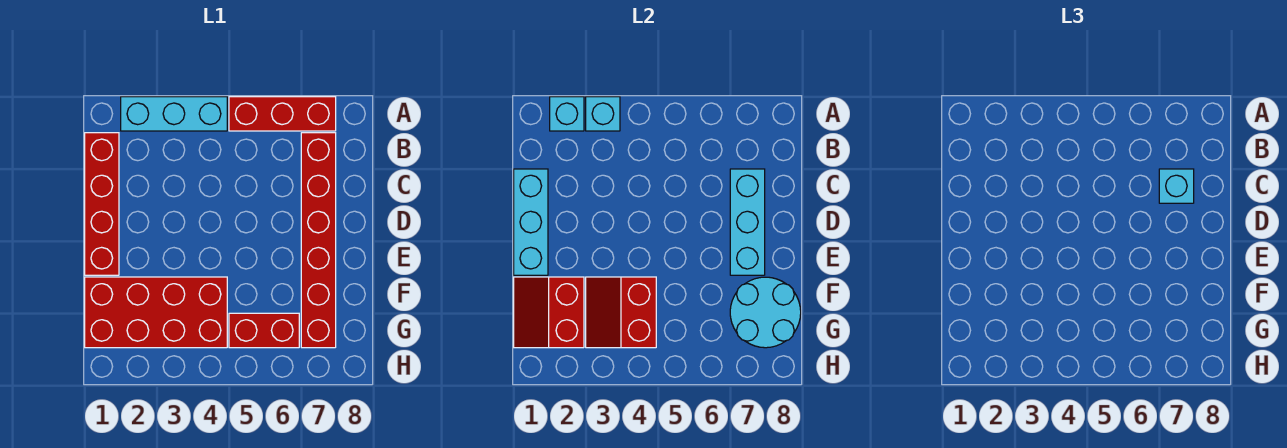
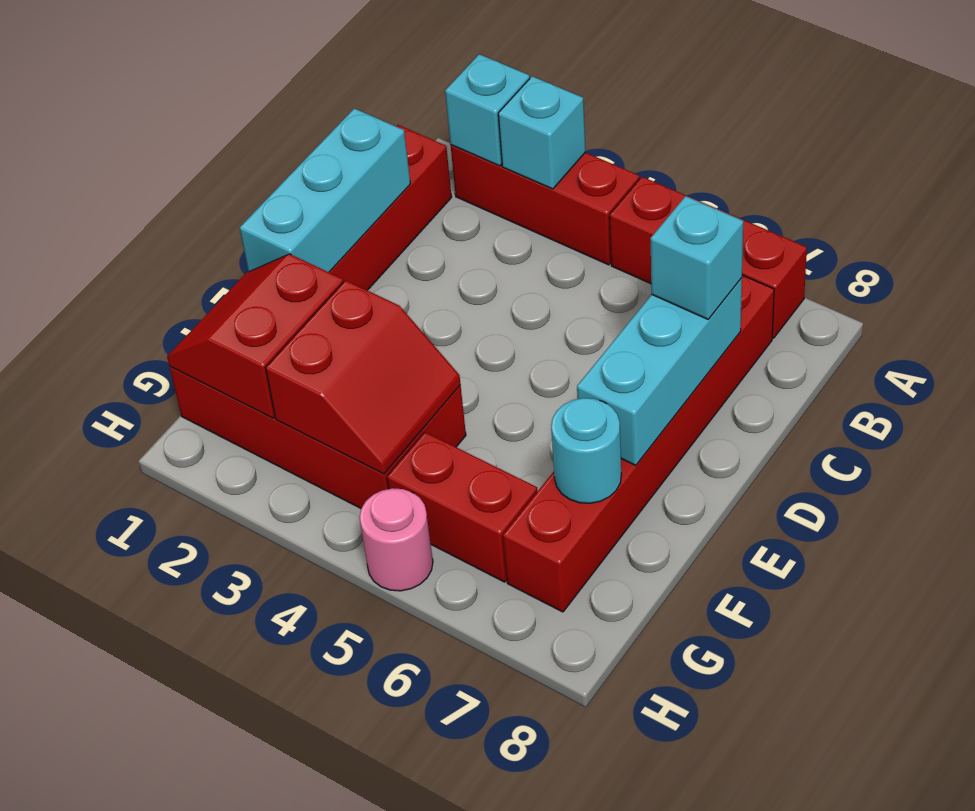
cyan brick A2:A4 level 1 -> red brick A2:A4 level 1
red slope F3:G4 level 2 top 4 -> red slope F3:G4 level 2 top 3
cyan round brick F7:G8 level 2 -> cyan round brick F7 level 2
none -> pink round brick H5 level 1

